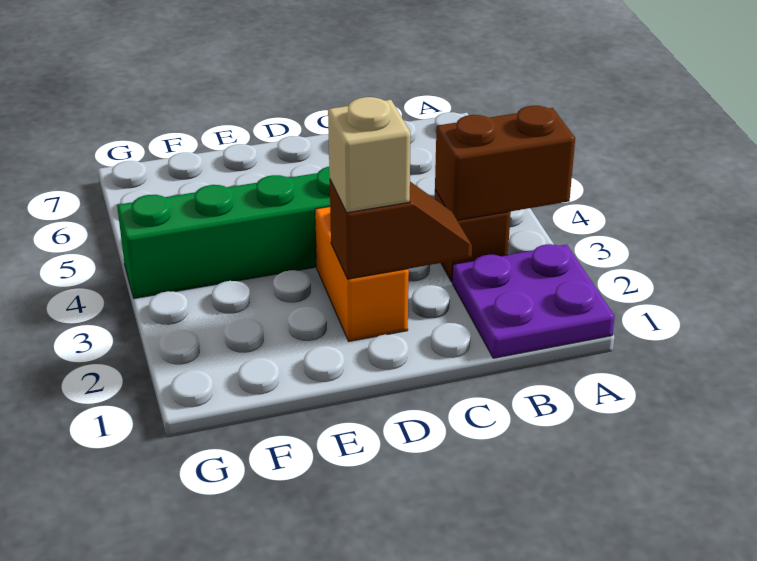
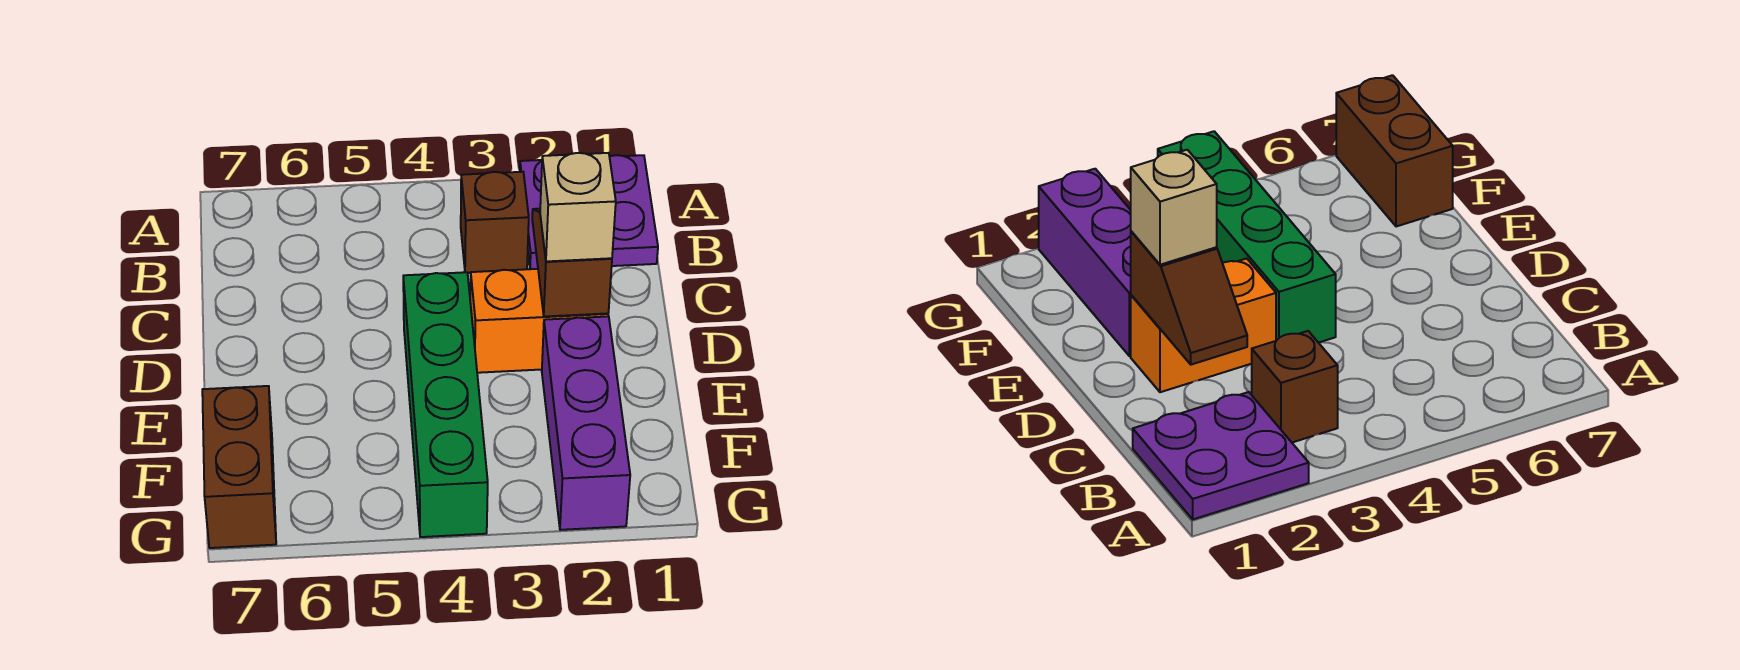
brown brick A3:B3 level 2 -> brown brick F7:G7 level 1
none -> purple brick E2:G2 level 1

